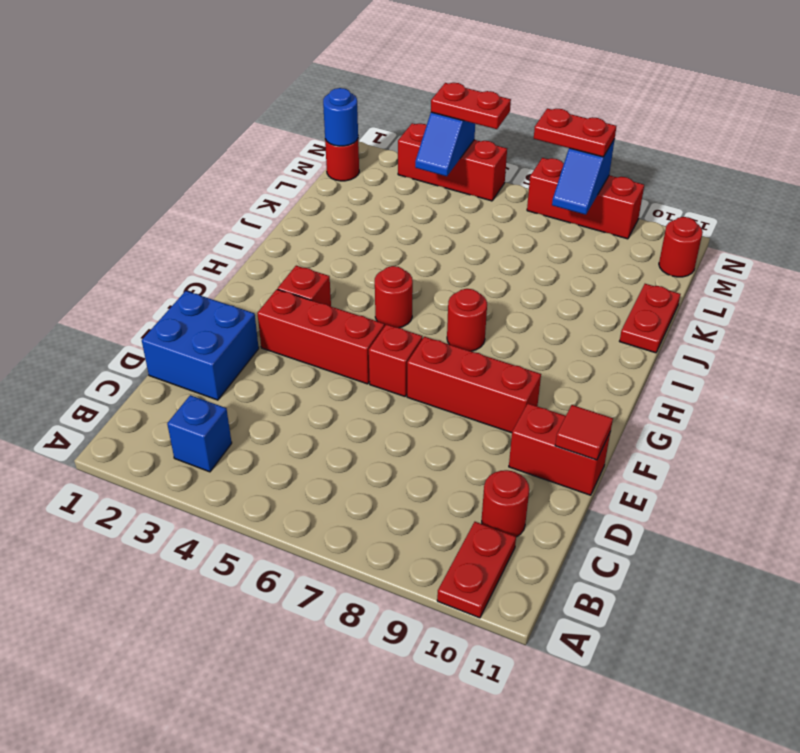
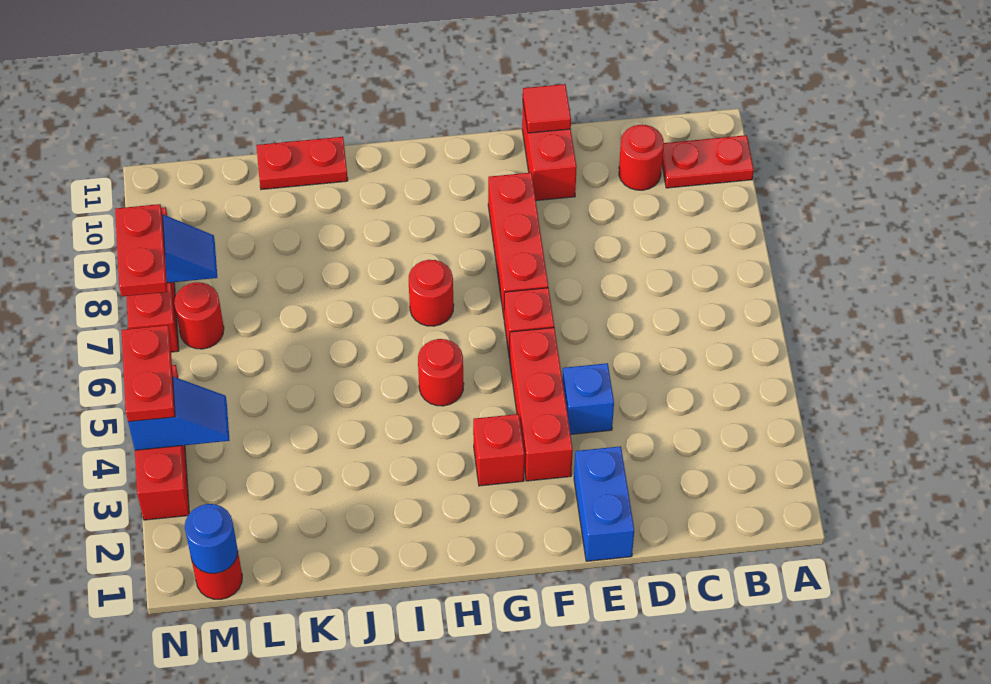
blue brick B3 level 1 -> blue brick E4 level 1
blue brick D1:E2 level 1 -> blue brick E1:E2 level 1
red round brick M11 level 1 -> red round brick M7 level 1

